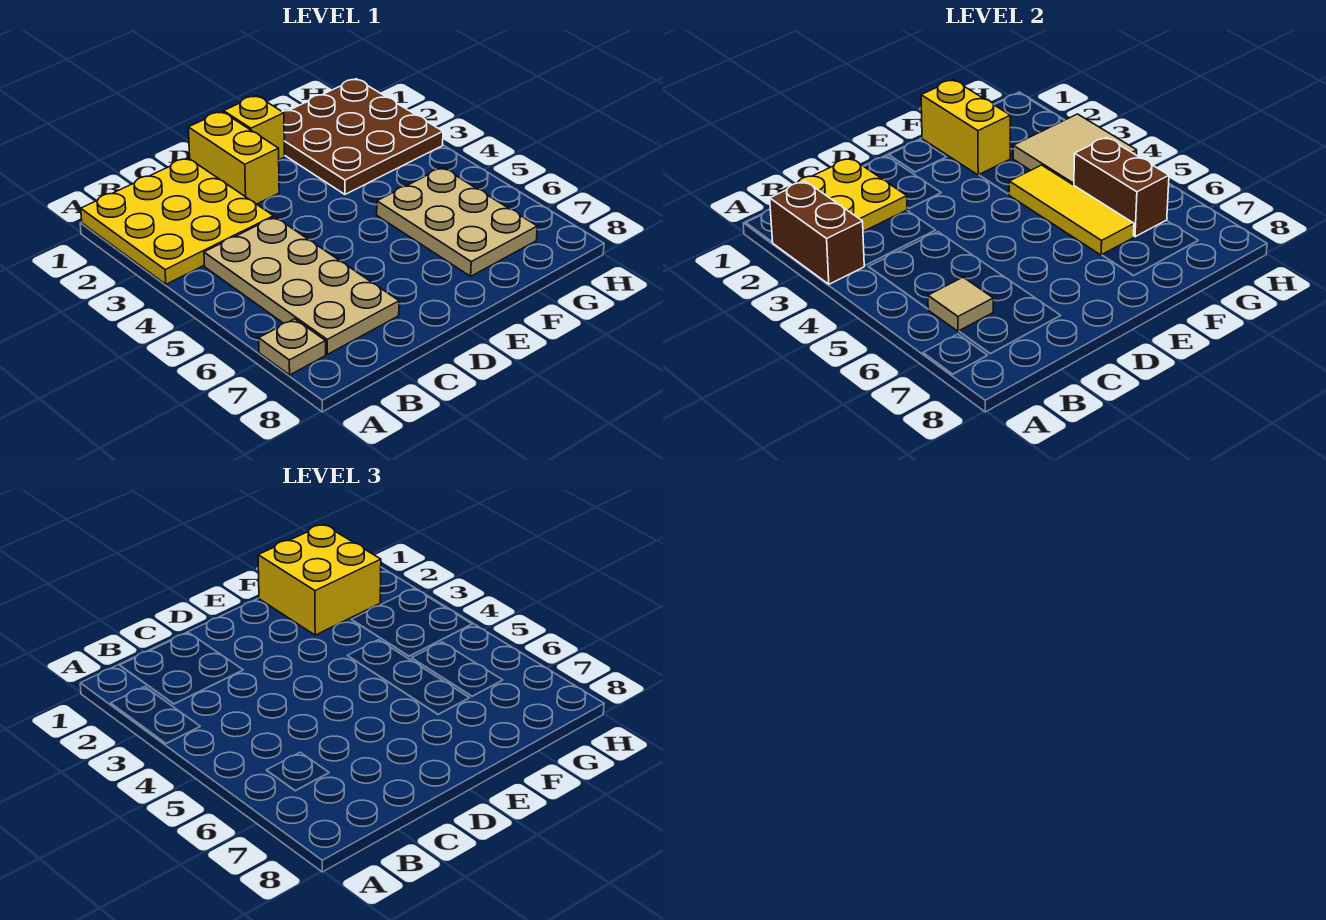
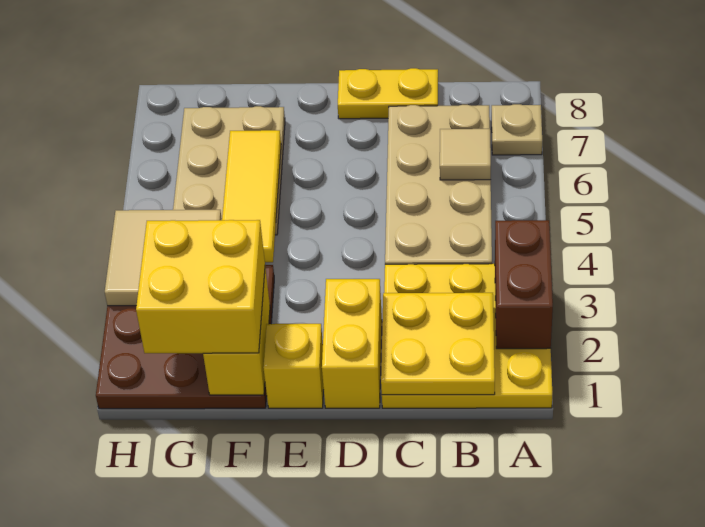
none -> yellow plate C8:D8 level 1
brown brick G5:G6 level 2 -> none

